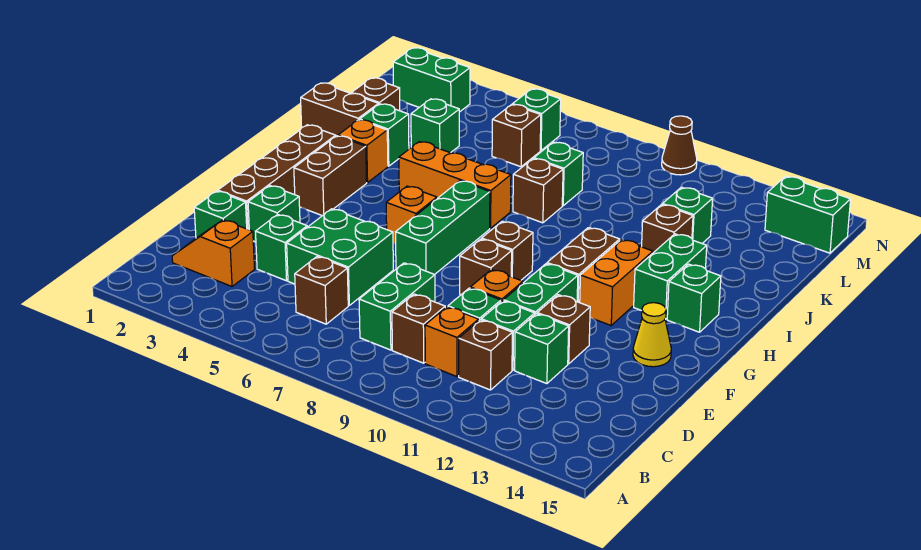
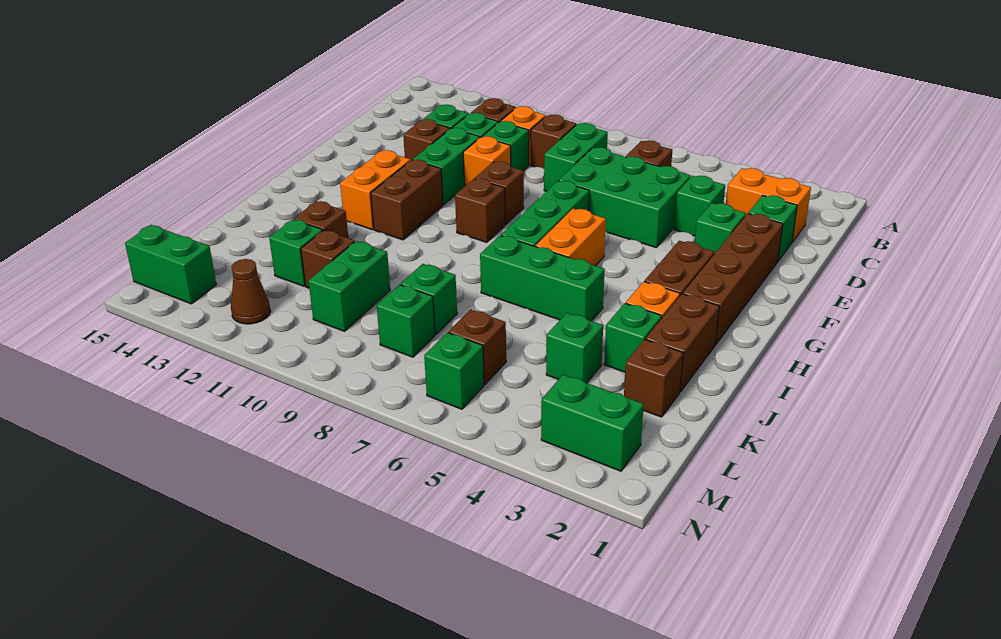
orange slope C2:C3 level 1 top 3 -> orange brick C2:C3 level 1
green brick D5:E6 level 1 -> green brick D5:E7 level 1
yellow cone F14 level 1 -> none
orange brick G6 level 1 -> orange brick G6:H6 level 1
green brick H13:I13 level 1 -> green brick K10:L10 level 1
green brick H14 level 1 -> green brick L8 level 1
orange brick I5:I7 level 1 -> green brick I5:I7 level 1
brown brick J1:J2 level 1 -> brown brick I2:J2 level 1
brown brick J8 level 1 -> brown brick K11 level 1
brown cone N10 level 1 -> brown cone M12 level 1

